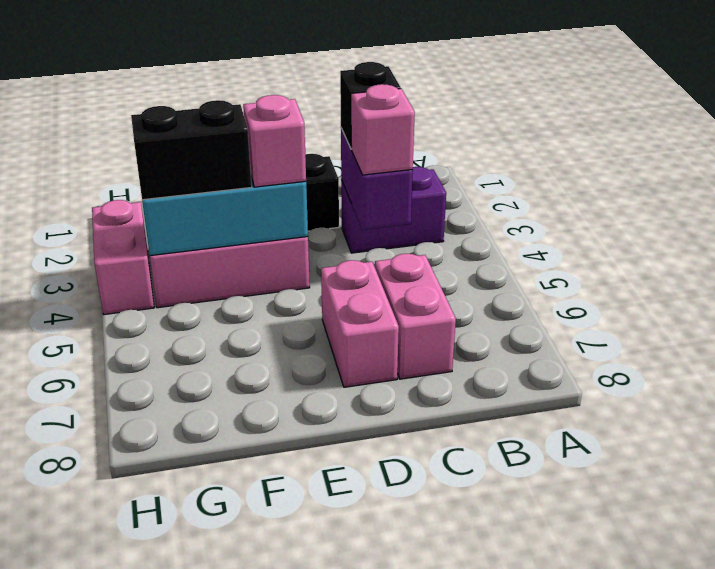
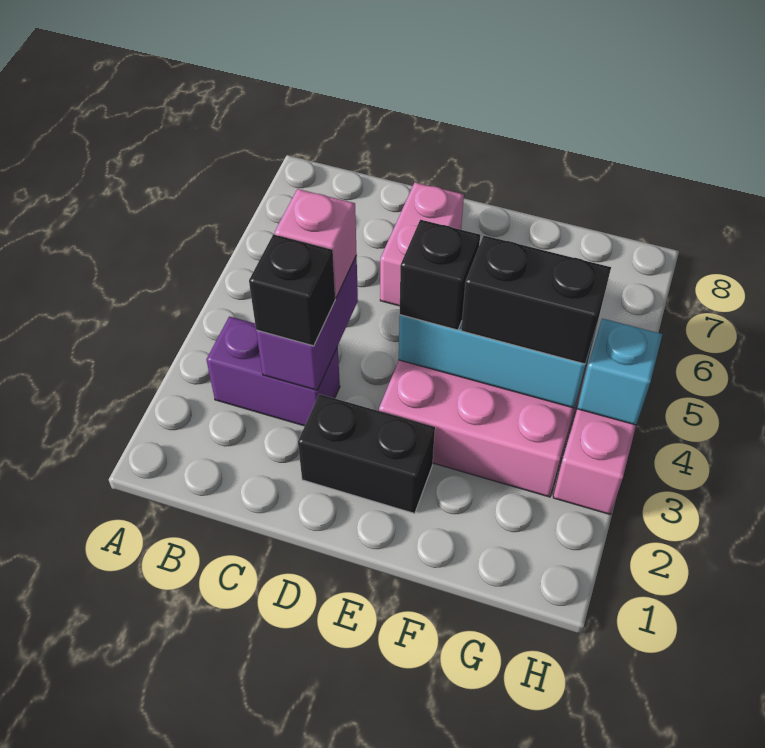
pink brick C6:C7 level 1 -> none
pink brick E4 level 3 -> black brick E4 level 3
none -> cyan brick H4 level 2

